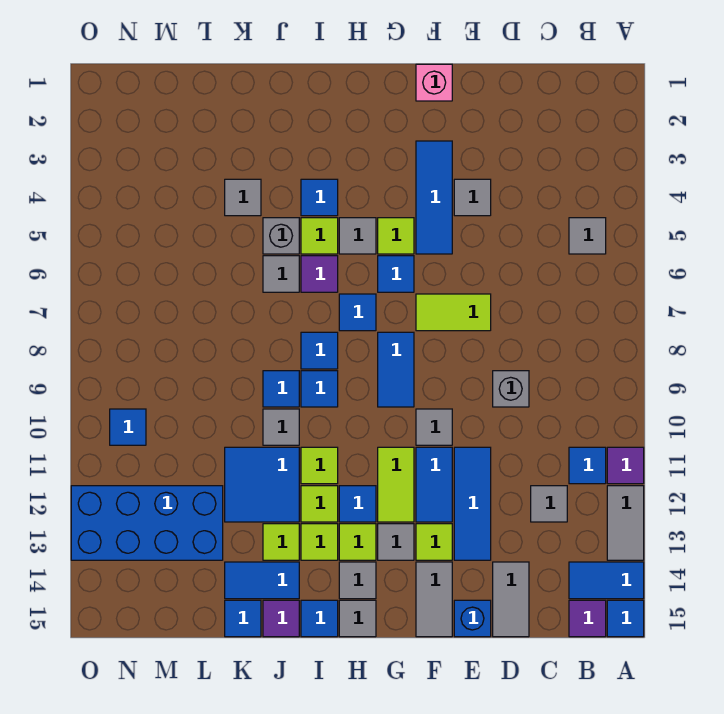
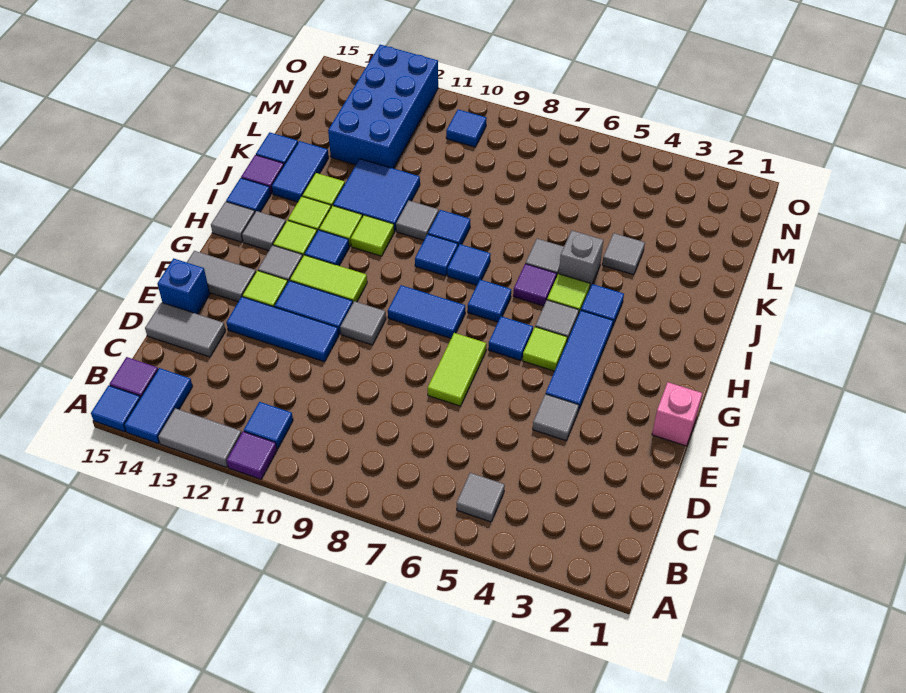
grey tile C12 level 1 -> none
grey brick D9 level 1 -> none
blue tile F3:F5 level 1 -> blue tile F4:H4 level 1

